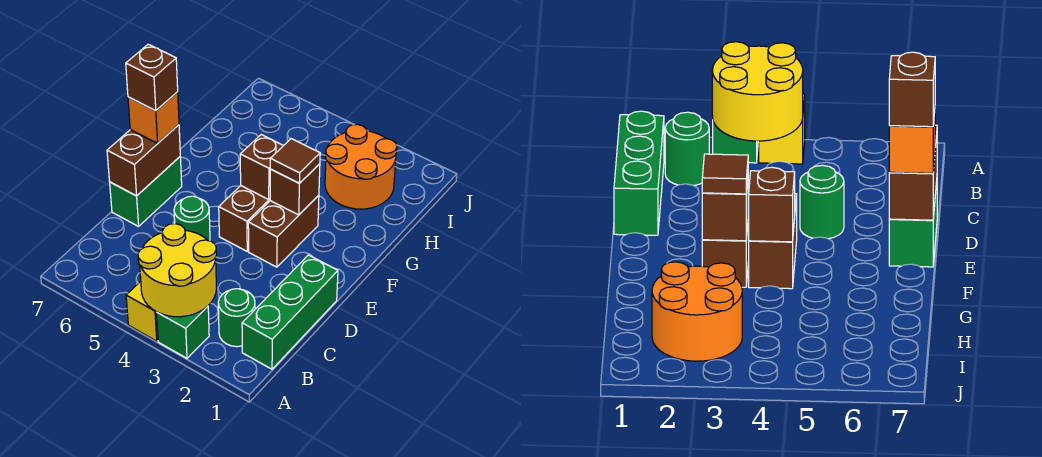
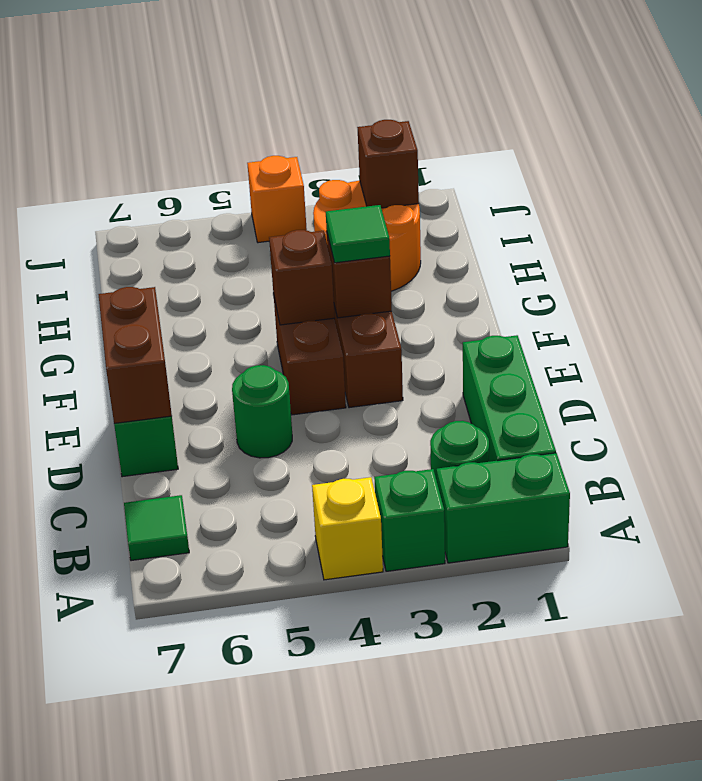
none -> green brick A1:A2 level 1
yellow round brick A3:B4 level 2 -> none
none -> green tile B7 level 1
orange brick E7 level 3 -> orange brick J4 level 1
brown brick E7 level 4 -> brown brick I2 level 2
brown tile F3 level 3 -> green tile F3 level 3

